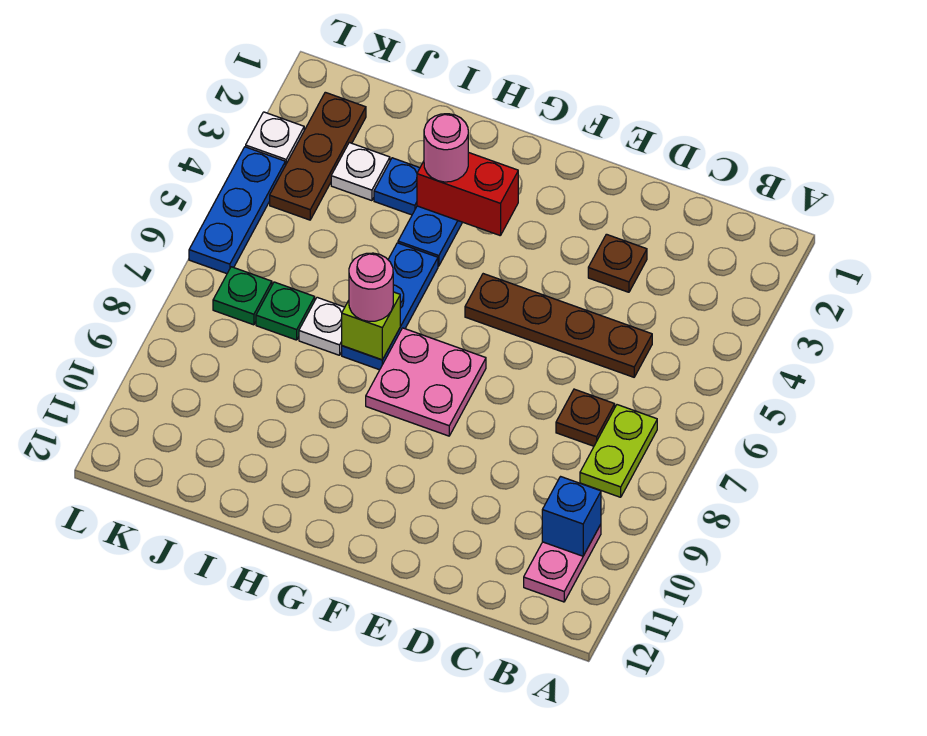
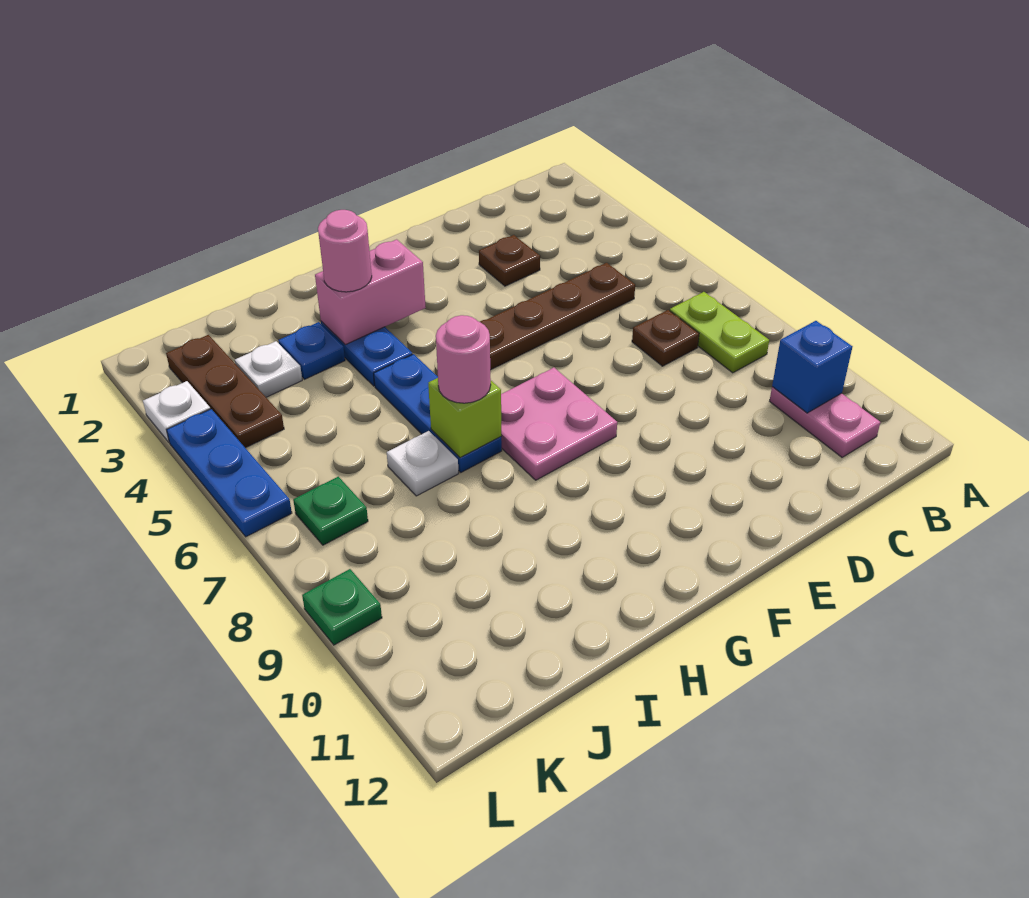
red brick G3:H3 level 2 -> pink brick G3:H3 level 2
green plate J7 level 1 -> green plate L9 level 1

